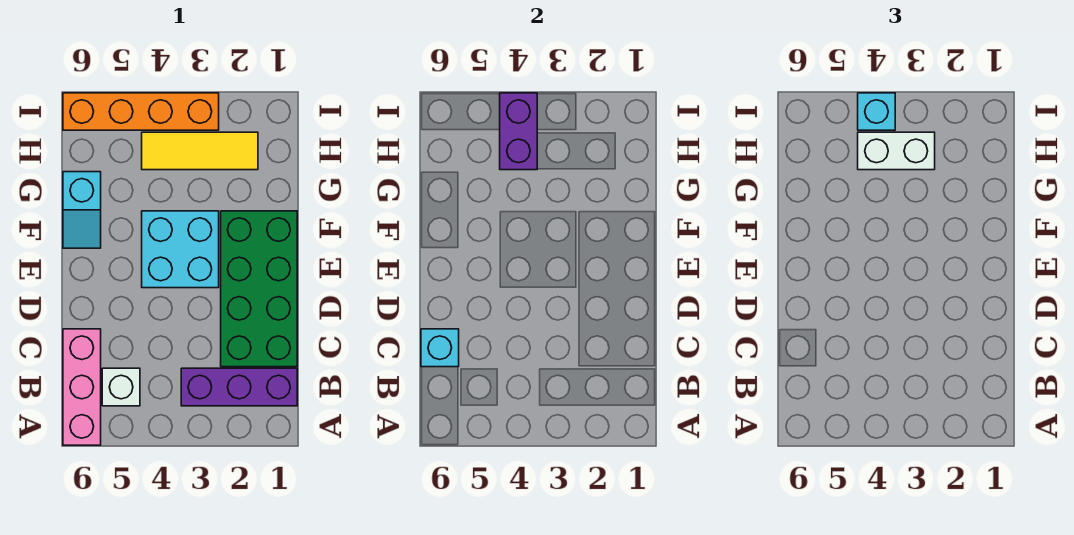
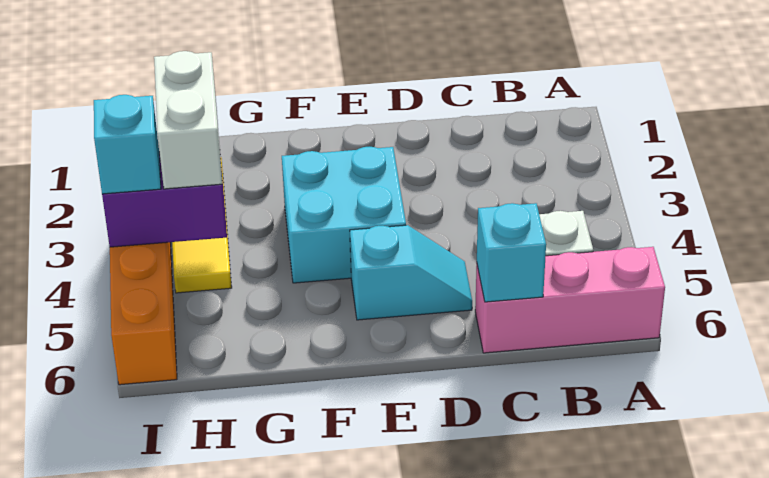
purple brick B1:B3 level 1 -> none
green brick C1:F2 level 1 -> none
cyan slope F6:G6 level 1 top G -> cyan slope D5:E5 level 1 top E

